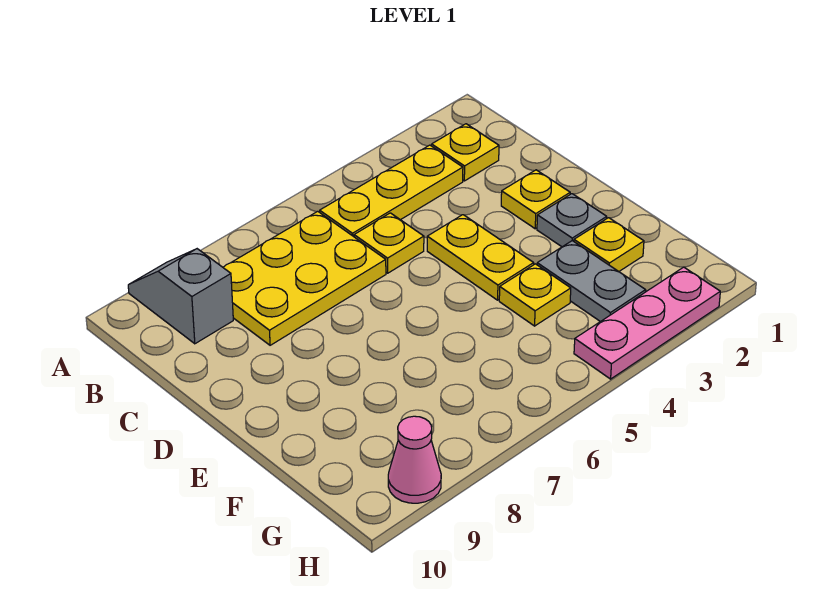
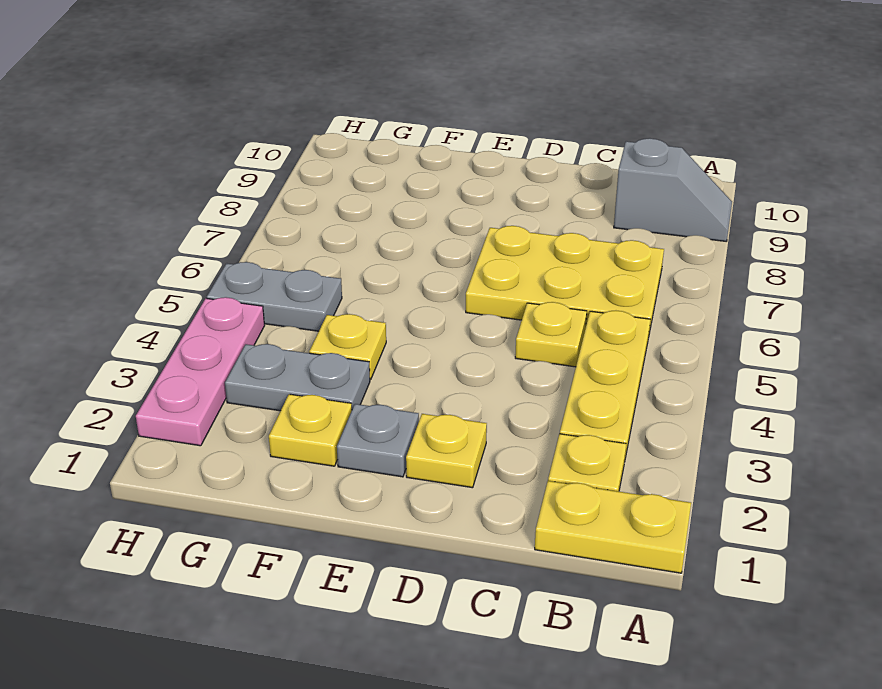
yellow plate B6:C8 level 1 -> yellow plate B6:D7 level 1
yellow plate D4:E4 level 1 -> yellow plate A1:B1 level 1
none -> grey plate G5:H5 level 1
pink cone H9 level 1 -> none

